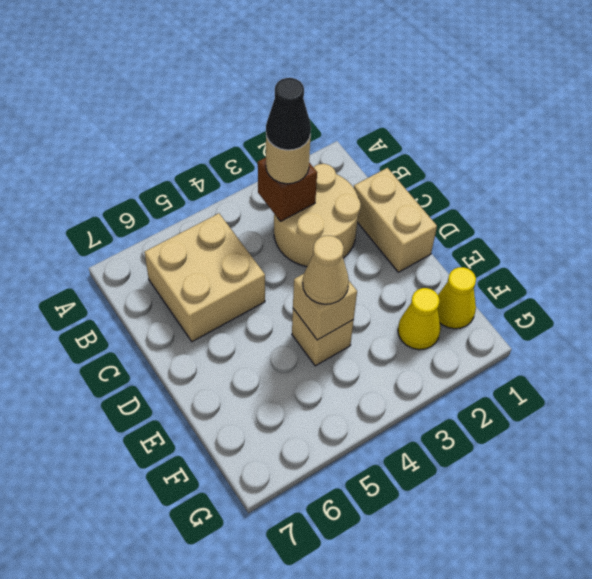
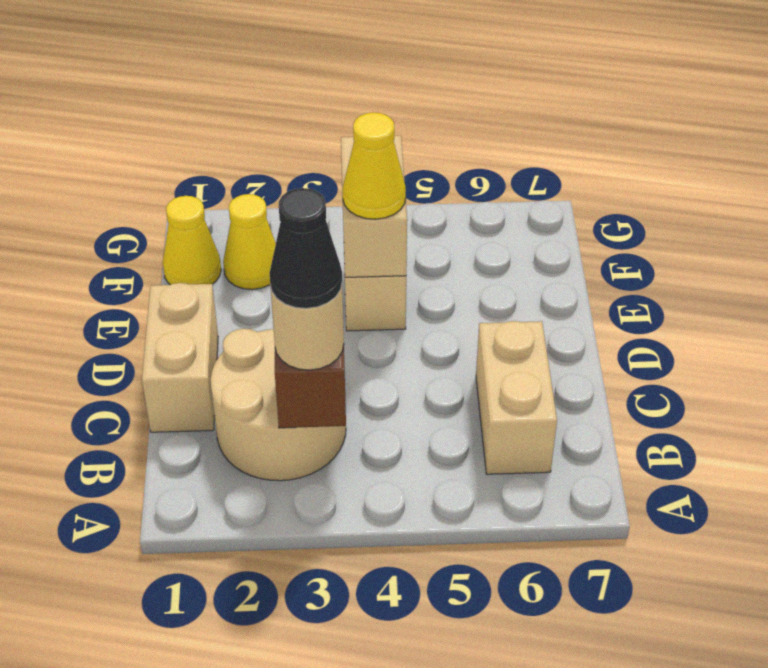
tan brick B5:C6 level 1 -> tan brick B6:C6 level 1
tan brick E4 level 2 -> tan brick E4:F4 level 2
tan cone E4 level 3 -> yellow cone E4 level 3

